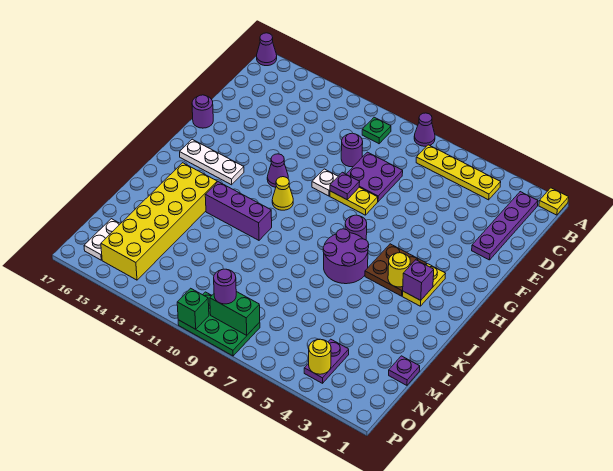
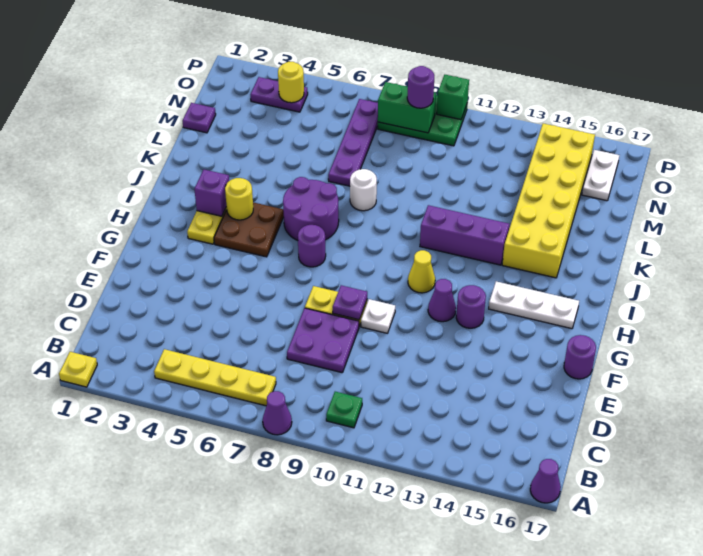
purple plate B2:E2 level 1 -> purple plate L7:O7 level 1
purple round brick D10 level 1 -> purple round brick G13 level 1
none -> white round brick K8 level 1
purple plate N4:O4 level 1 -> purple plate O3:O4 level 1

